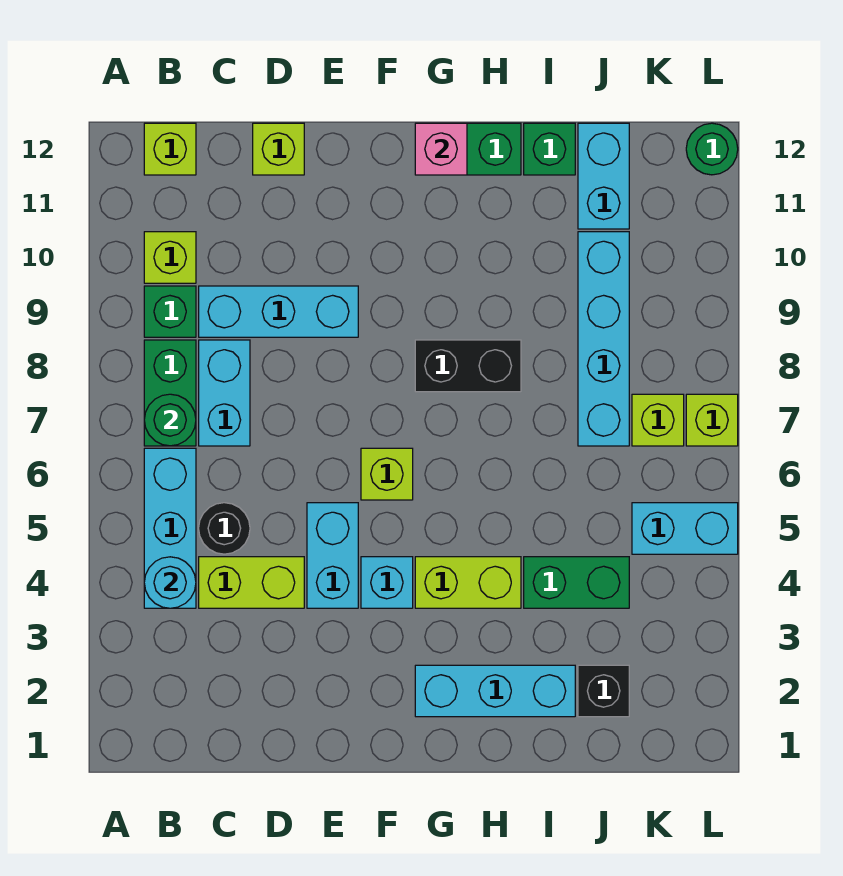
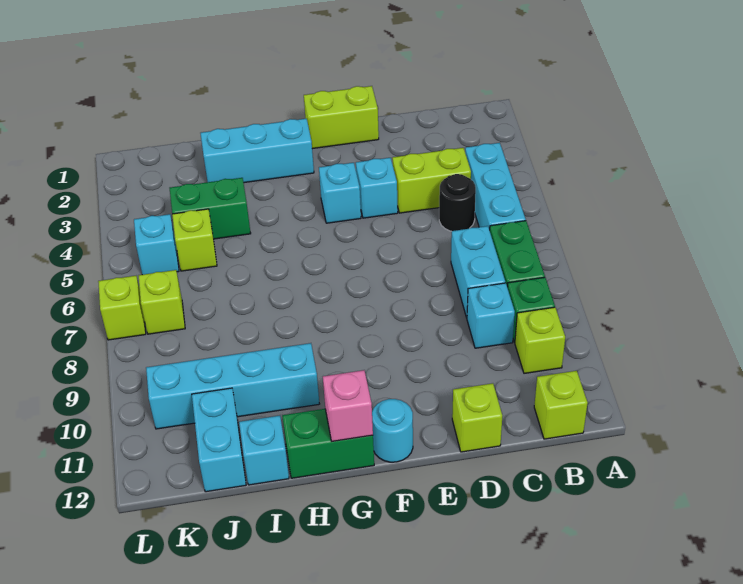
cyan round brick B4 level 2 -> cyan round brick F12 level 1
green round brick B7 level 2 -> none
cyan brick C9:E9 level 1 -> cyan brick C9 level 1
cyan brick E4:E5 level 1 -> cyan brick E4 level 1
lime brick F6 level 1 -> lime brick J5 level 1
lime brick G4:H4 level 1 -> lime brick E1:F1 level 1
black brick G8:H8 level 1 -> none
green brick I12 level 1 -> cyan brick I12 level 1
black brick J2 level 1 -> none
cyan brick J7:J10 level 1 -> cyan brick H10:K10 level 1
cyan brick K5:L5 level 1 -> cyan brick K5 level 1
green round brick L12 level 1 -> none

